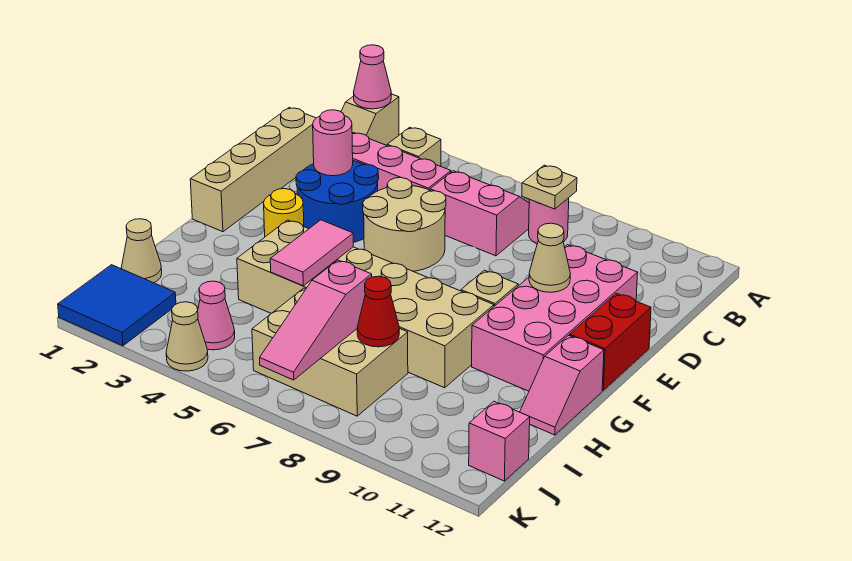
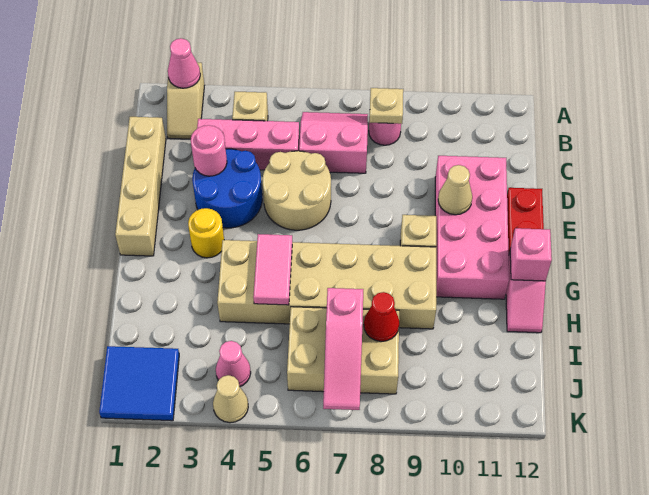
tan cone I1 level 1 -> none
pink brick J12 level 1 -> pink brick G12 level 2

